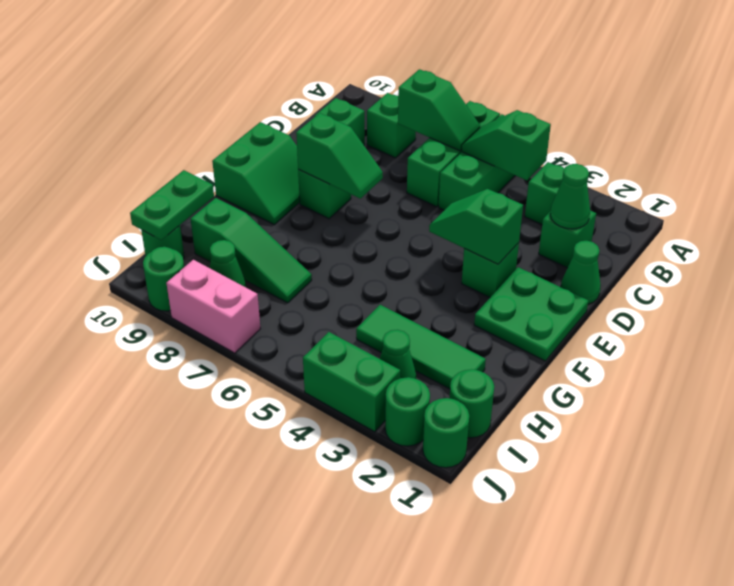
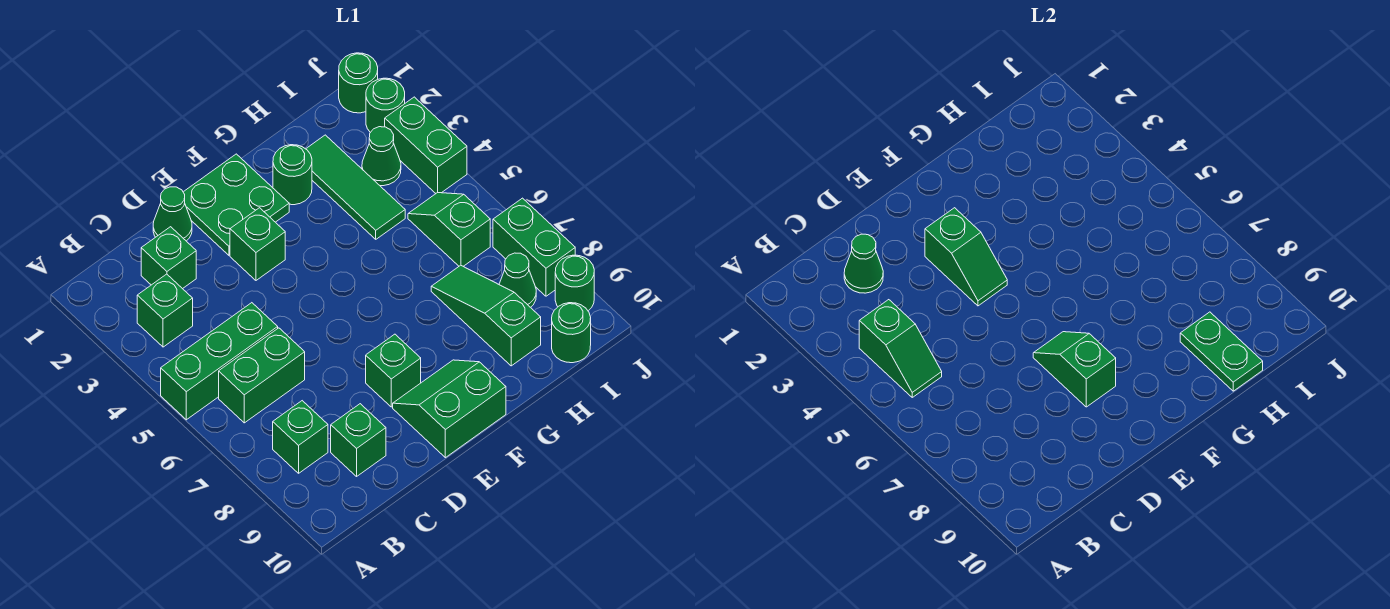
green brick A6:C6 level 1 -> green brick B6:C6 level 1
green slope B6:B7 level 2 top 7 -> green slope I5:I6 level 1 top 6
green plate H10:I10 level 2 -> green plate H9:H10 level 2
green round brick I1 level 1 -> green round brick G2 level 1
pink brick J7:J8 level 1 -> green brick J7:J8 level 1

